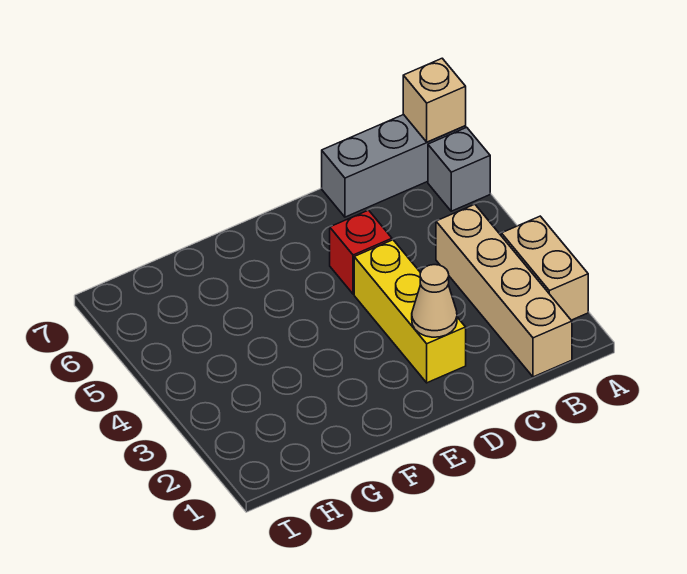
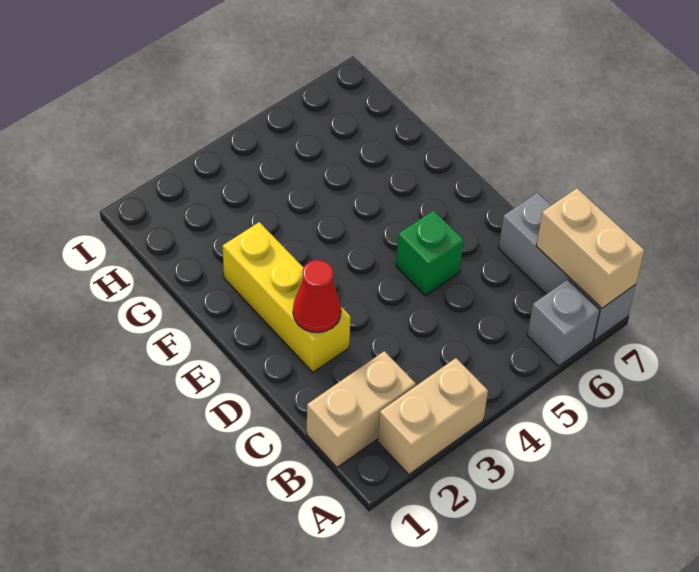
tan brick A7 level 2 -> tan brick A7:B7 level 2
tan brick B1:B4 level 1 -> tan brick B1:B2 level 1
yellow brick D2:D4 level 1 -> yellow brick D2:F2 level 1
tan cone D2 level 2 -> red cone D2 level 2
red brick D5 level 1 -> green brick D5 level 1

